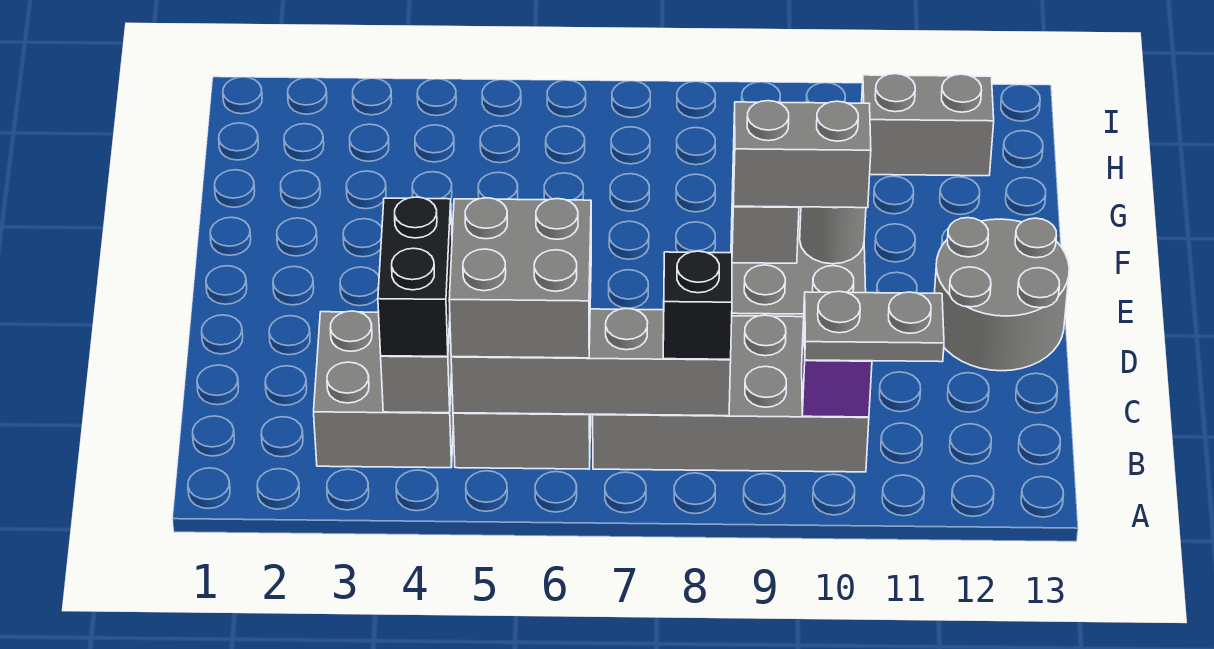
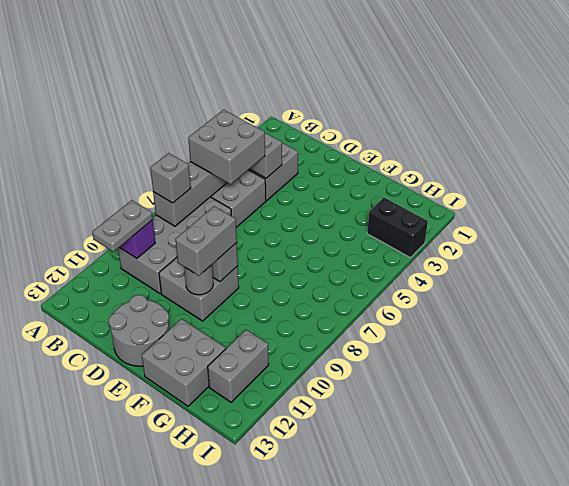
black brick B4:C4 level 3 -> black brick H3:I3 level 1
black brick B8 level 3 -> grey brick B8 level 3
none -> grey brick F12:G13 level 1

